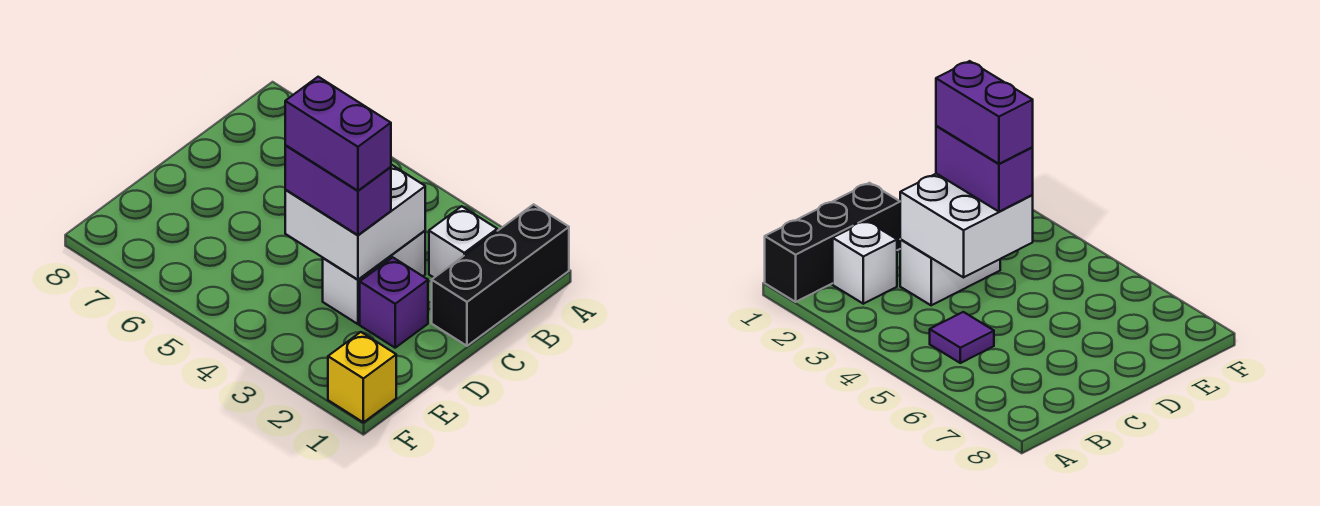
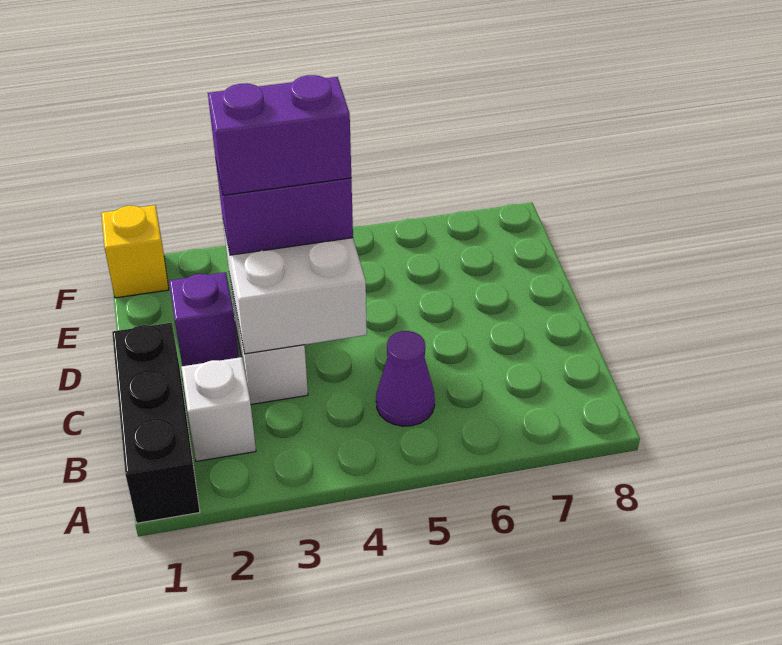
purple tile B5 level 1 -> purple cone B5 level 1

